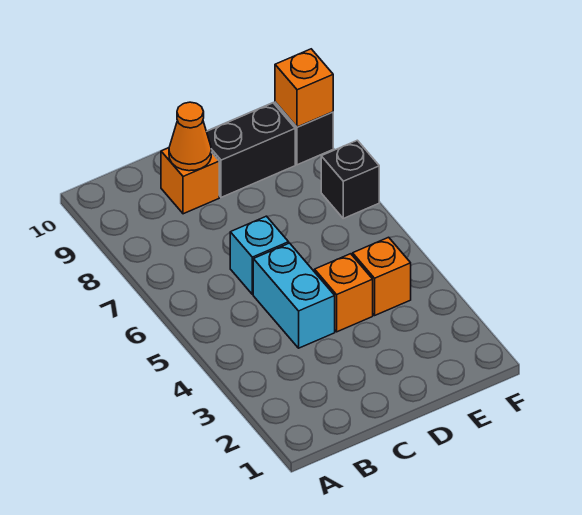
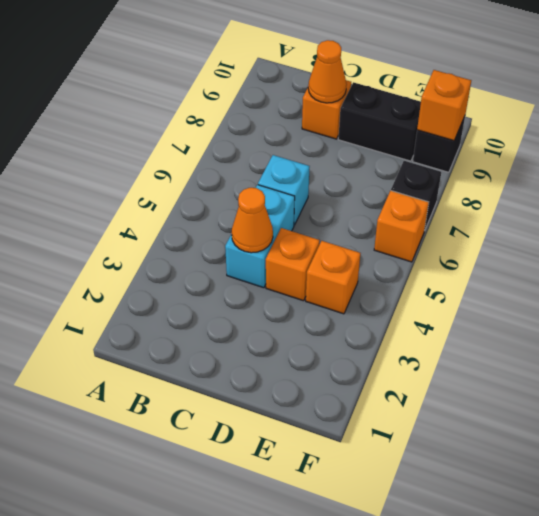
none -> orange cone C4 level 2
none -> orange brick F6 level 1

